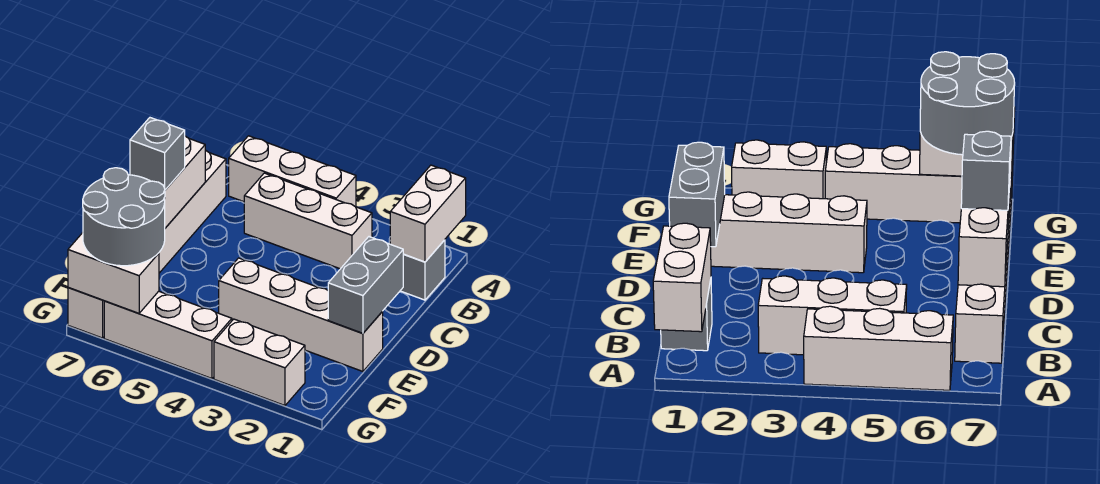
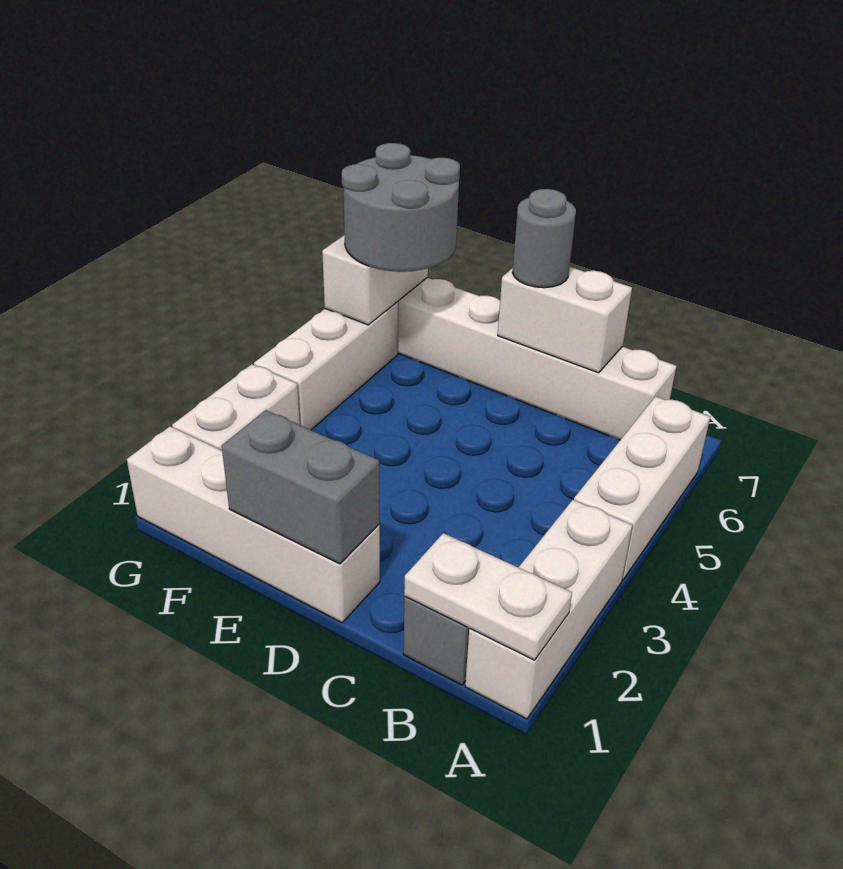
white brick A1:B1 level 2 -> white plate A1:B1 level 2
white brick B3:B5 level 1 -> white brick A1:A3 level 1
grey brick D7 level 3 -> grey round brick D7 level 3
white brick E1:E4 level 1 -> white brick D1:G1 level 1

